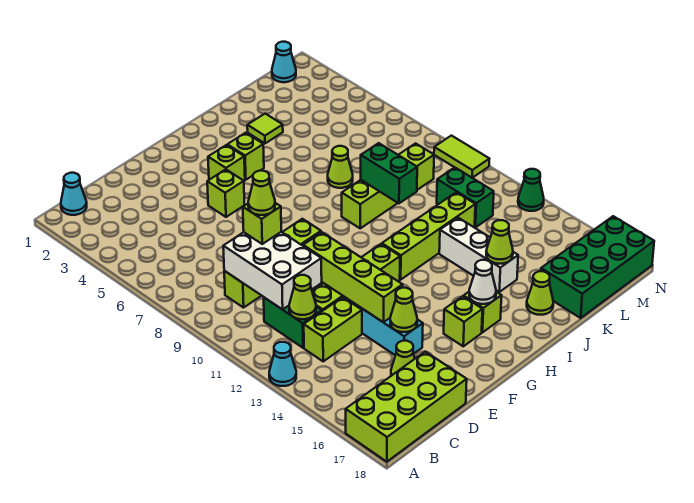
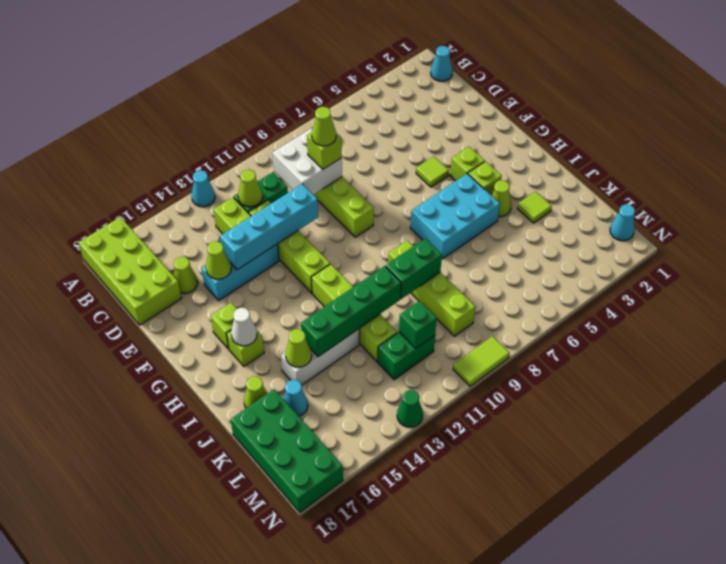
white brick C9:D11 level 2 -> white brick C9:D10 level 2
lime brick E11:E14 level 2 -> cyan brick E11:E14 level 2
lime brick F5 level 1 -> lime tile F5 level 1
none -> cyan brick H5:I7 level 1
lime cone J7 level 1 -> lime cone I4 level 1
none -> green brick J11:J14 level 2
none -> cyan cone K16 level 1
none -> green brick L11 level 2

